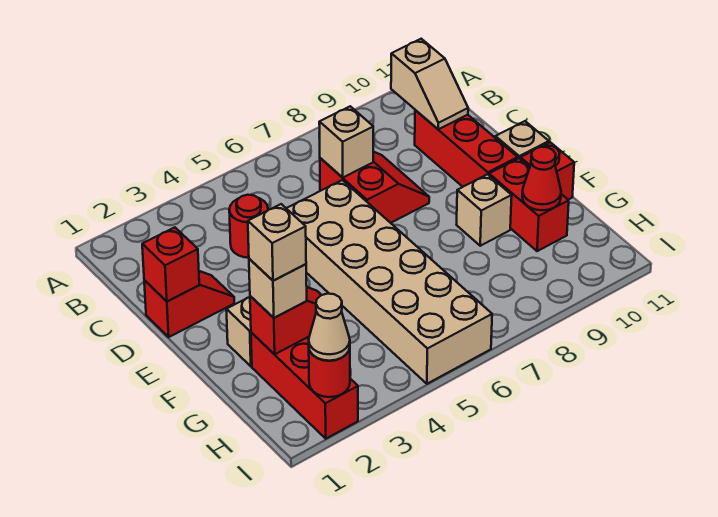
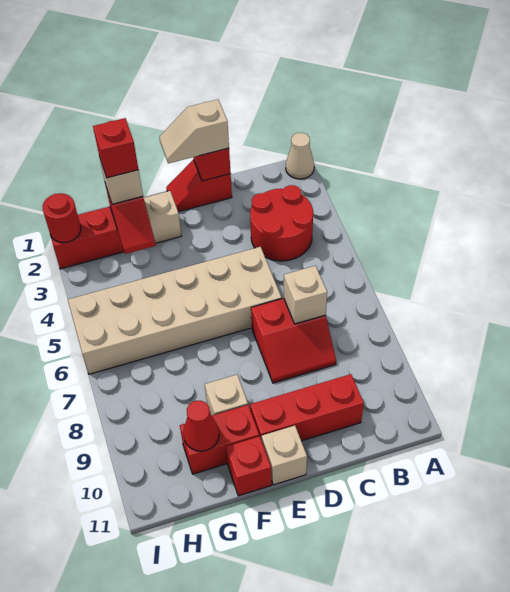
tan slope B10:C10 level 2 top B -> tan slope D1:E1 level 3 top D
red round brick C4 level 1 -> red round brick B3:C4 level 1
red slope D1:D2 level 1 top 1 -> red slope D1:E1 level 1 top D
tan brick G2 level 4 -> red brick G2 level 4
tan cone I2 level 3 -> tan cone A1 level 1

